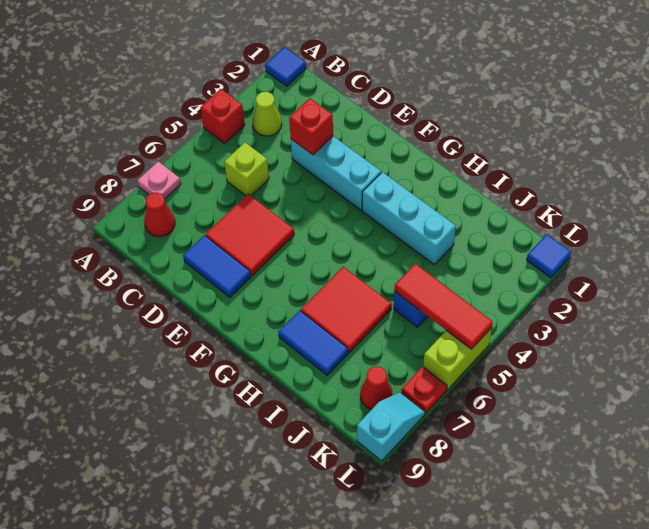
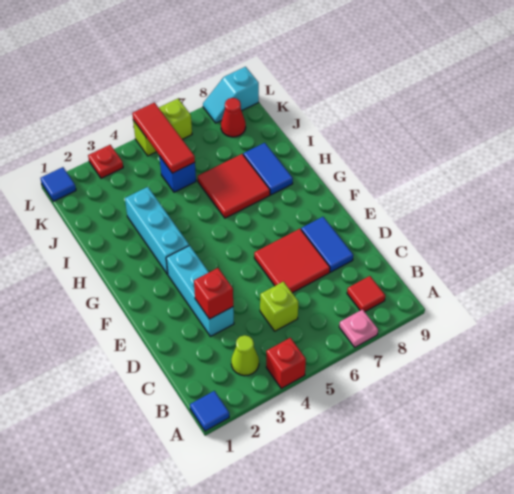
red cone B8 level 1 -> red tile B8 level 1
red plate L7 level 1 -> red plate L3 level 1

